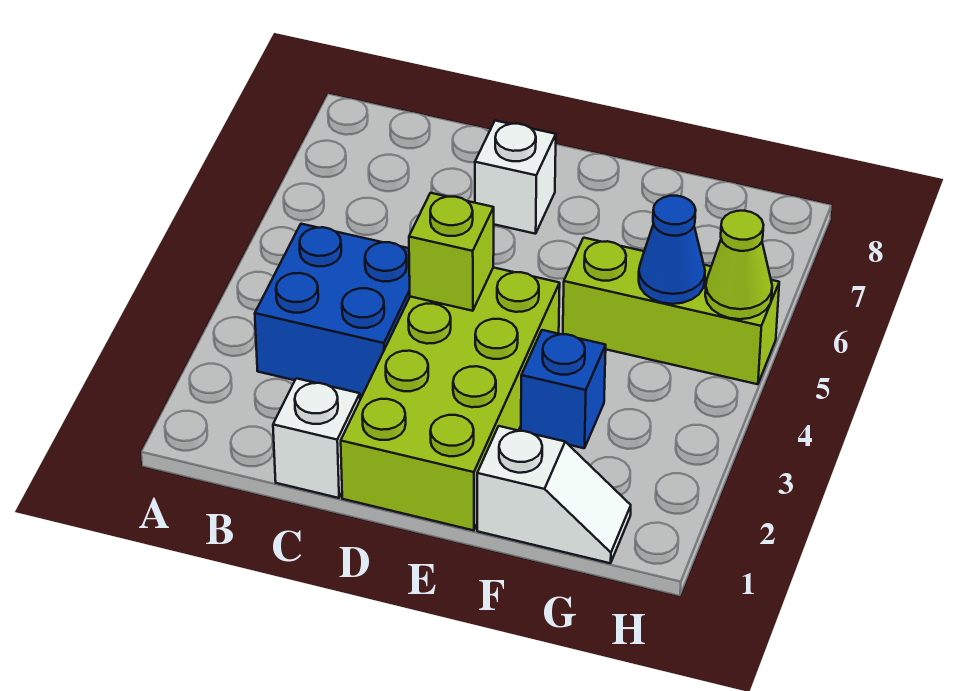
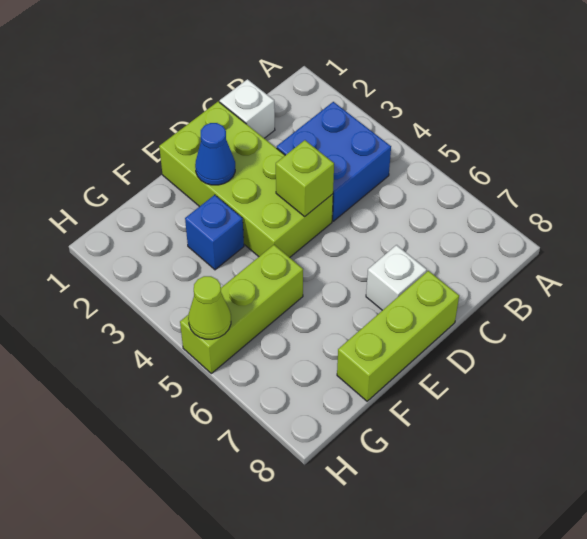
none -> lime brick D8:F8 level 1
white slope F1:G1 level 1 top F -> none
blue cone G5 level 2 -> blue cone E2 level 2

